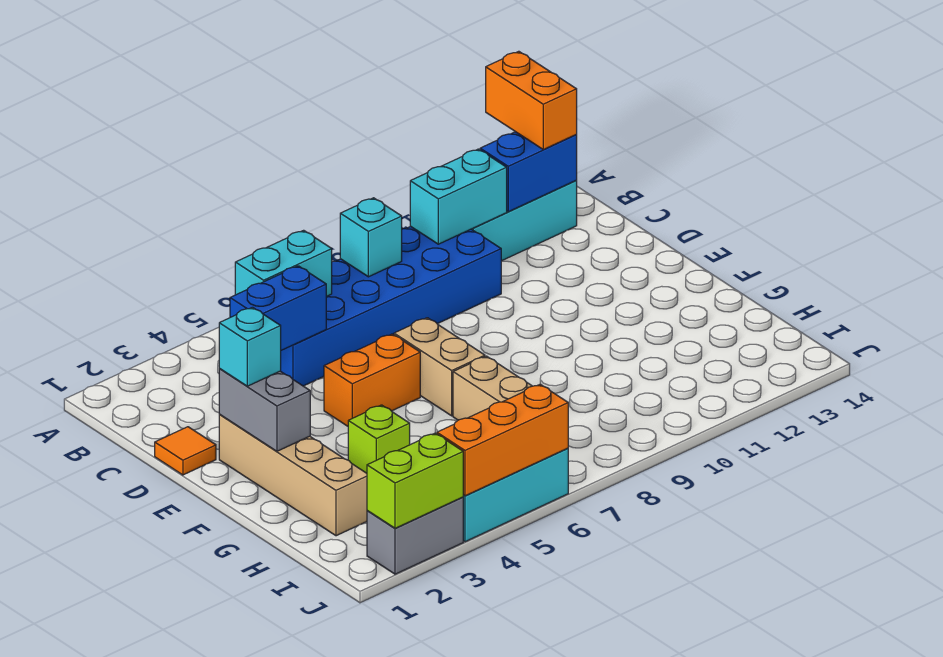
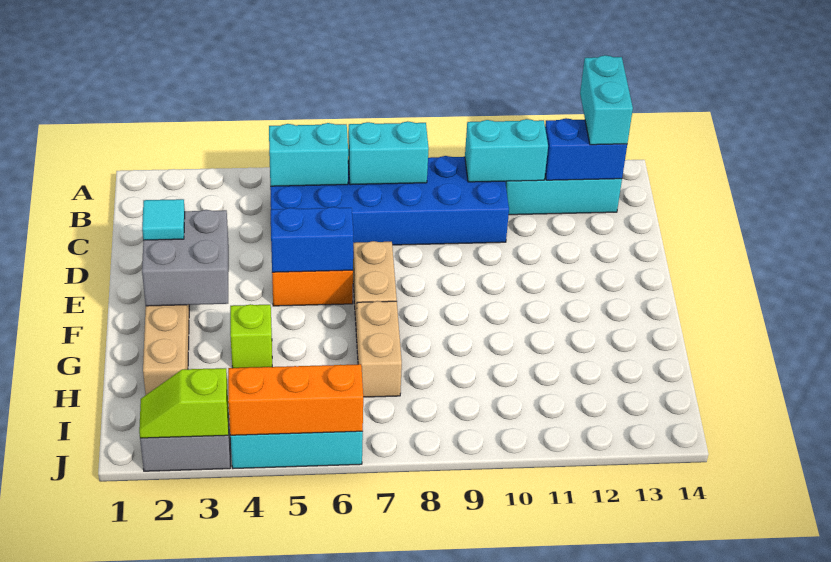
orange brick A13:B13 level 3 -> cyan brick A13:B13 level 3
cyan brick B8 level 2 -> cyan brick B7:B8 level 2
blue brick C4:C5 level 2 -> blue brick E5:E6 level 2
orange tile D1 level 1 -> none
grey brick E2:F2 level 2 -> grey brick E2:F3 level 2
cyan brick E2 level 3 -> cyan tile E2 level 3
lime brick J2:J3 level 2 -> lime slope J2:J3 level 2 top 3

